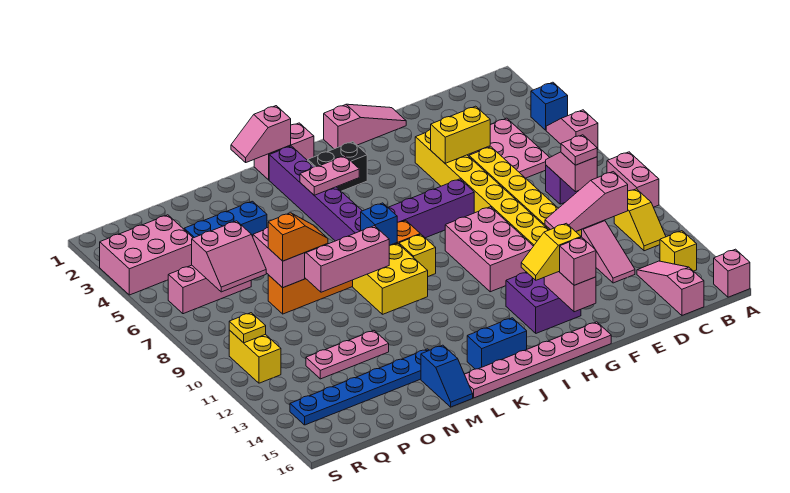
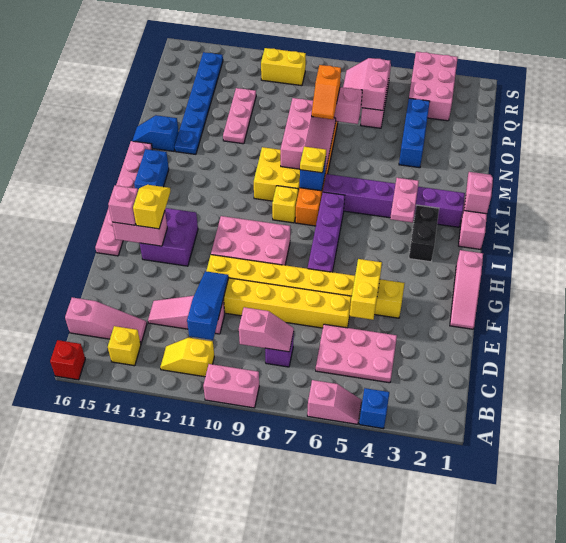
pink brick A16 level 1 -> red brick A16 level 1
pink plate C9 level 3 -> none
pink slope C11:E11 level 2 top C -> blue slope C11:E11 level 2 top C
yellow plate R10 level 2 -> yellow plate K8 level 3

